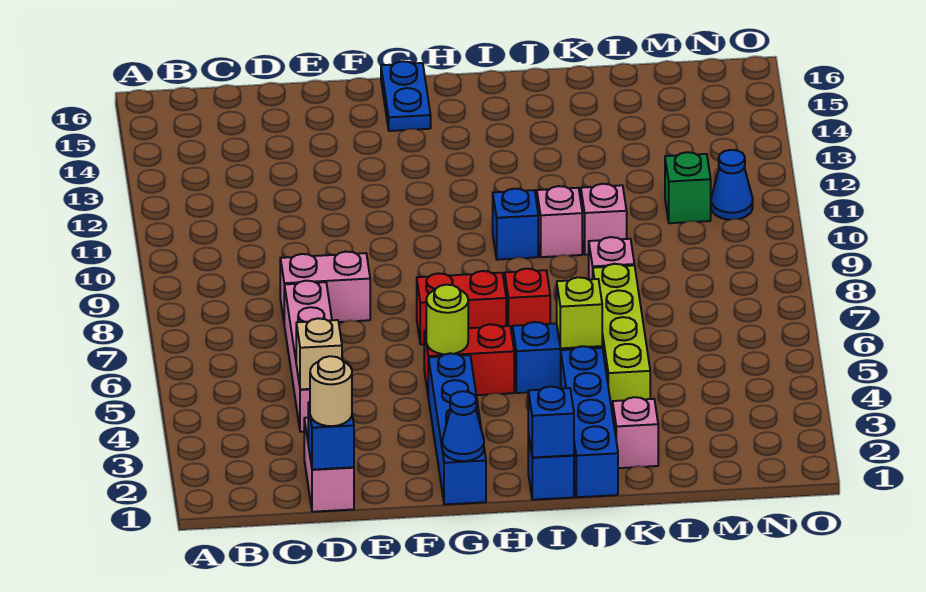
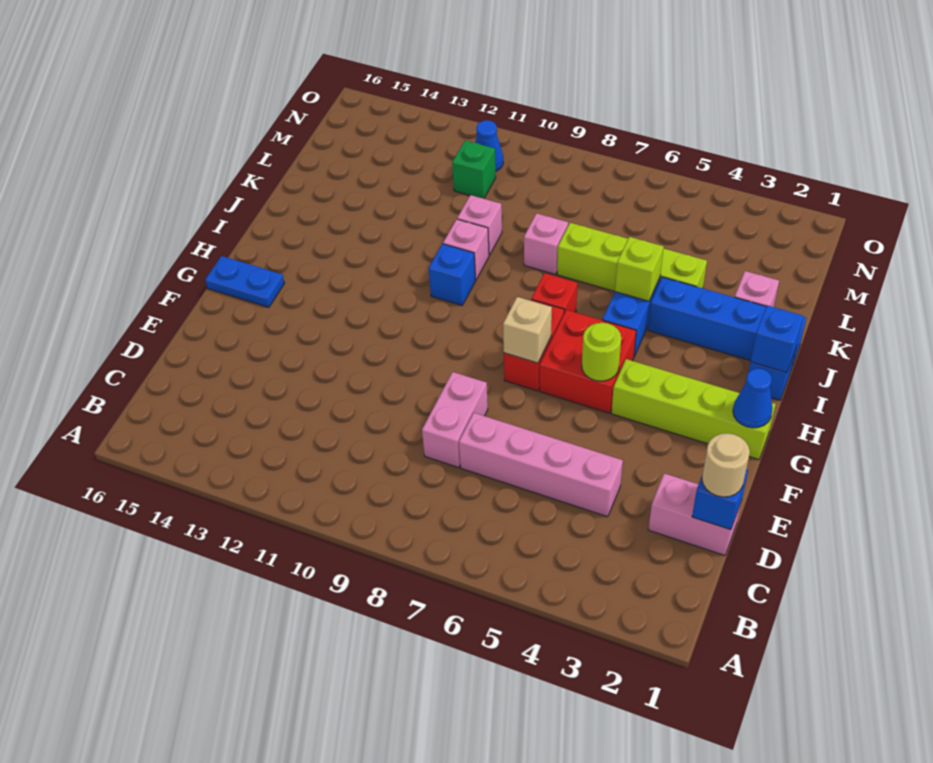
tan brick D4 level 2 -> tan brick G7 level 2
blue brick G1:G4 level 1 -> lime brick G1:G4 level 1
red brick G5:H5 level 1 -> red brick G5:H6 level 1

